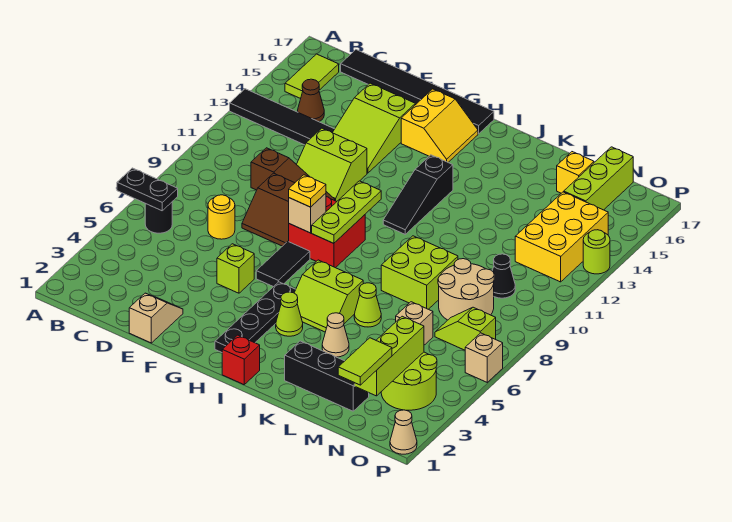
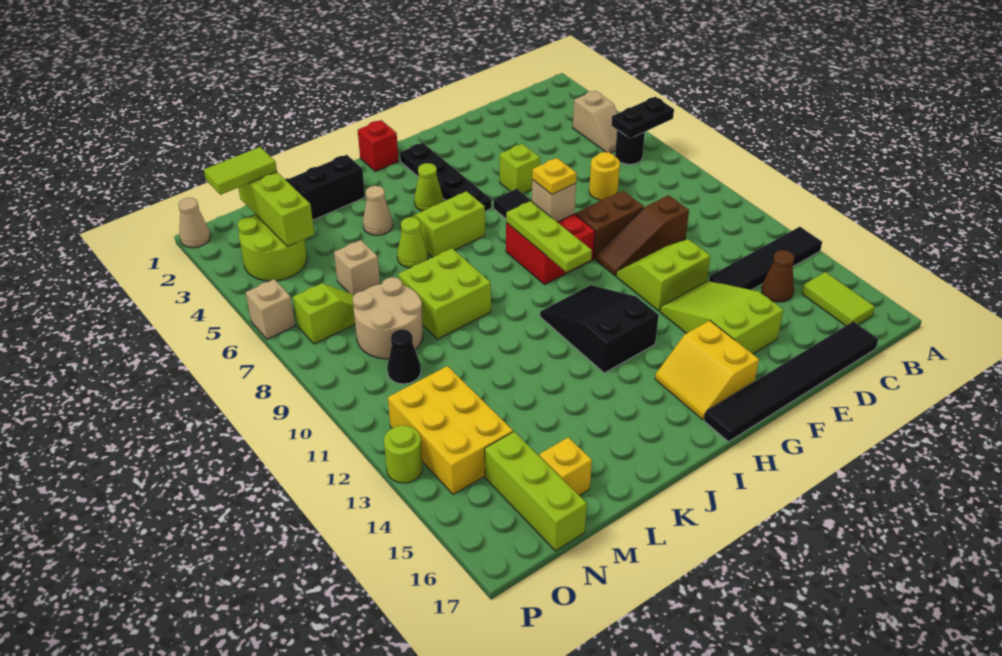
tan slope E1:E2 level 1 top 1 -> tan slope B4:B5 level 1 top 4
black slope I11:I13 level 1 top 13 -> black slope H11:I13 level 1 top 13
lime tile N1:N2 level 3 -> lime tile N2:O2 level 3

